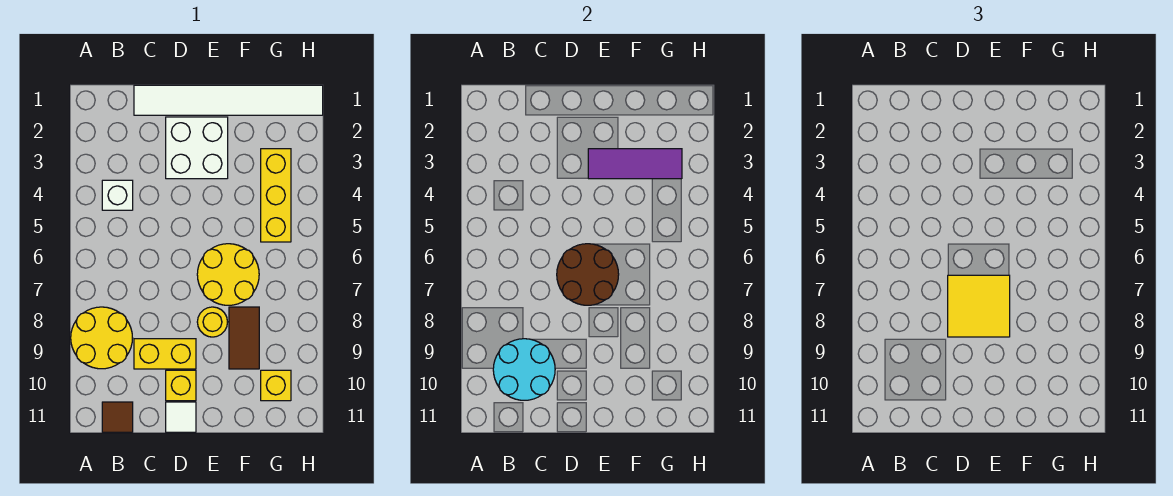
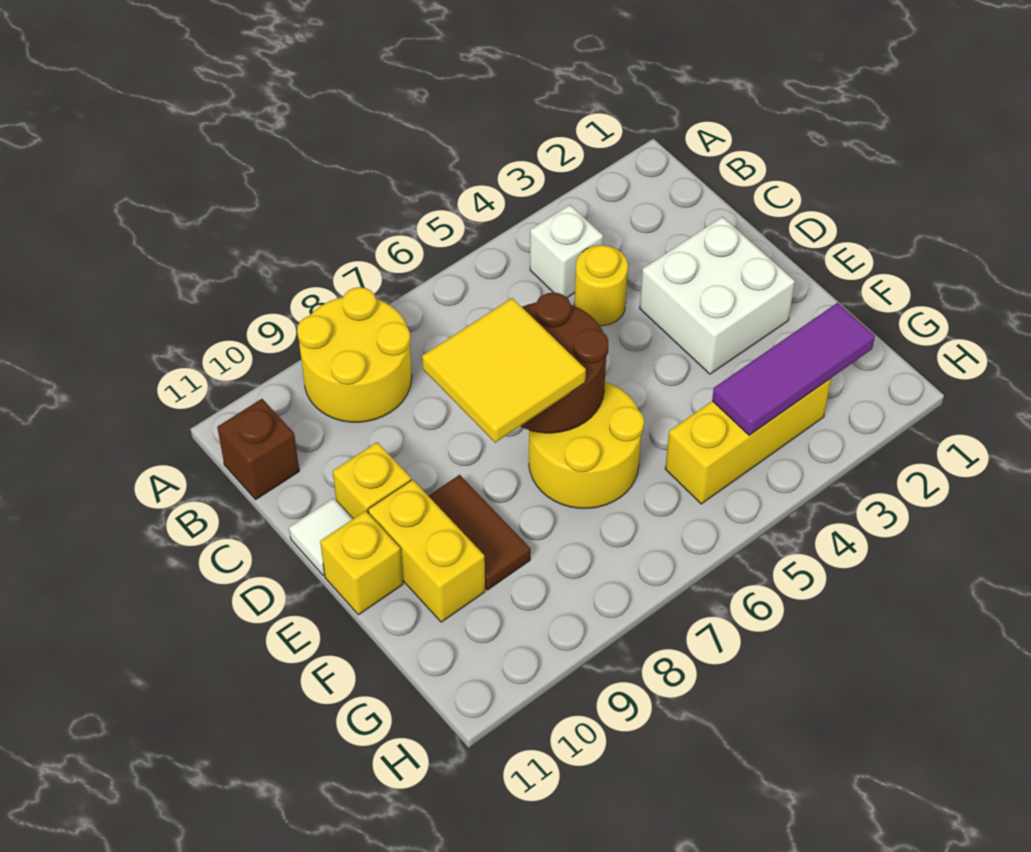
cyan round brick B9:C10 level 2 -> none
brown tile B11 level 1 -> brown brick B11 level 1
white tile C1:H1 level 1 -> none
yellow brick C9:D9 level 1 -> yellow brick E10:F10 level 1
purple tile E3:G3 level 2 -> purple tile G2:G4 level 2
yellow round brick E8 level 1 -> yellow round brick C4 level 1
brown tile F8:F9 level 1 -> brown tile E9:F9 level 1
yellow brick G10 level 1 -> yellow brick E11 level 1

